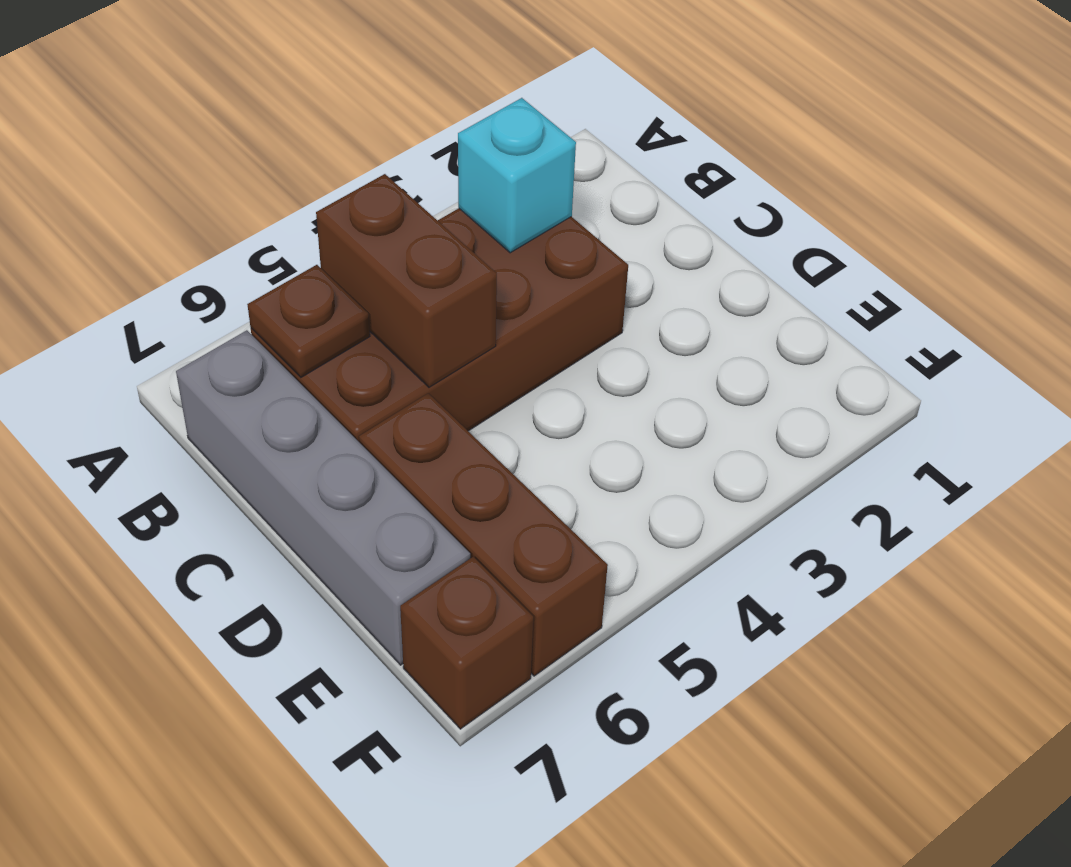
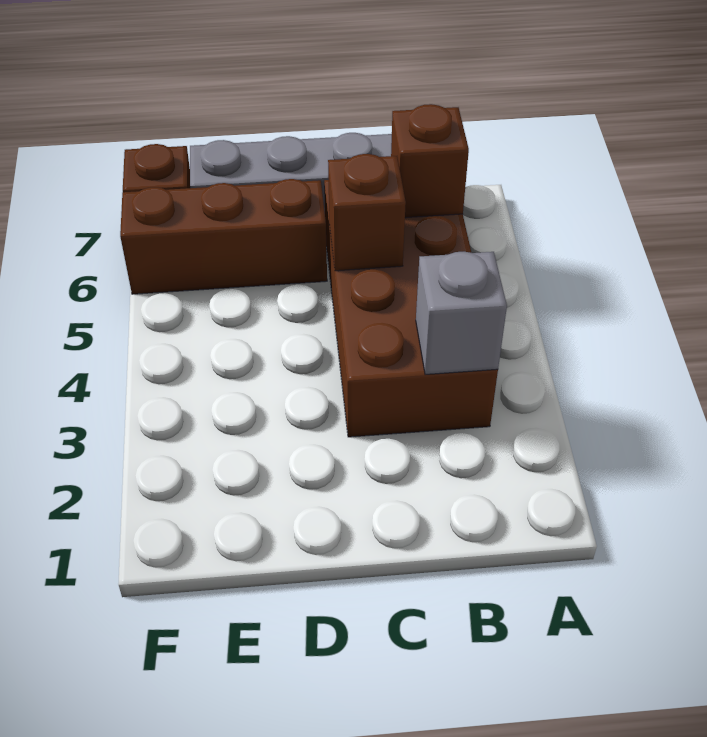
cyan brick B3 level 2 -> grey brick B3 level 2
brown brick B5:C5 level 2 -> brown brick C5 level 2
brown plate B6 level 2 -> brown brick B6 level 2

